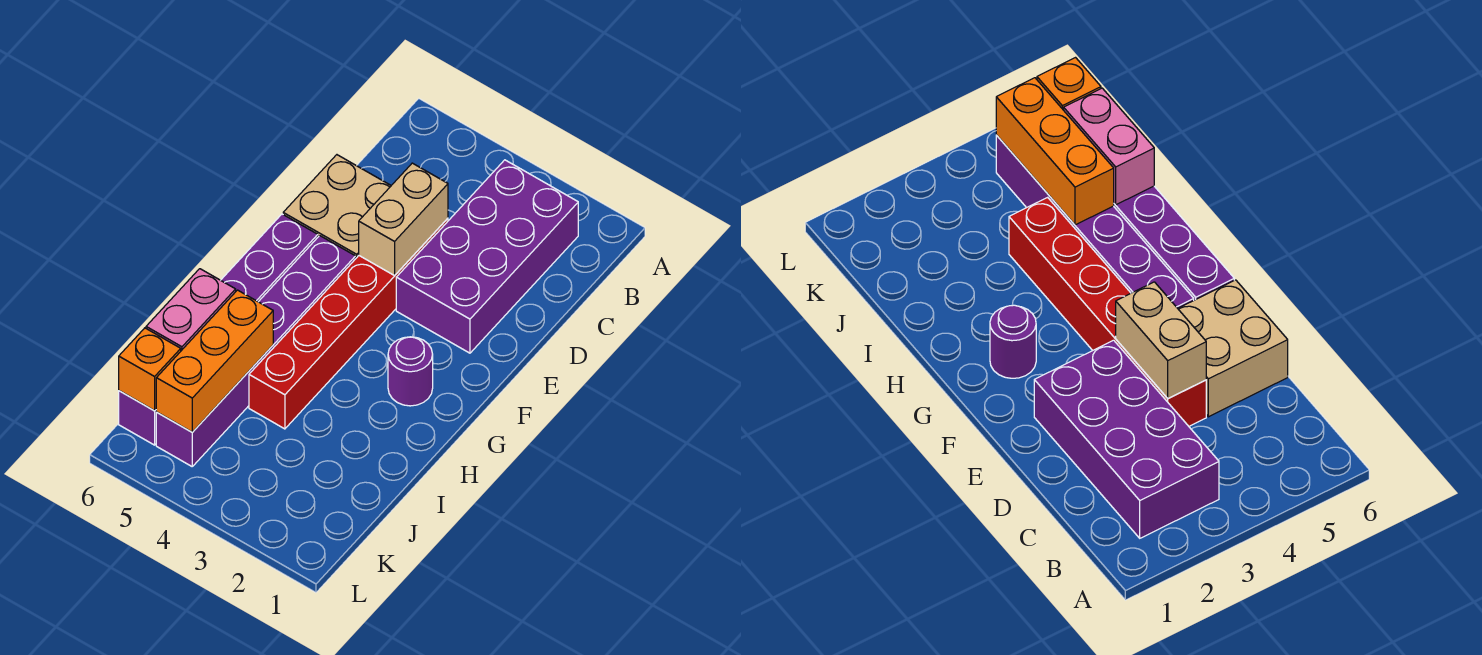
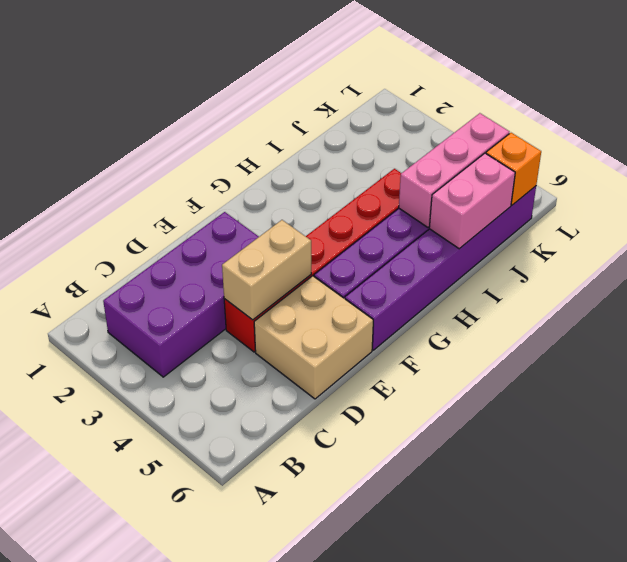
purple round brick G2 level 1 -> none
orange brick I5:K5 level 2 -> pink brick I5:K5 level 2

